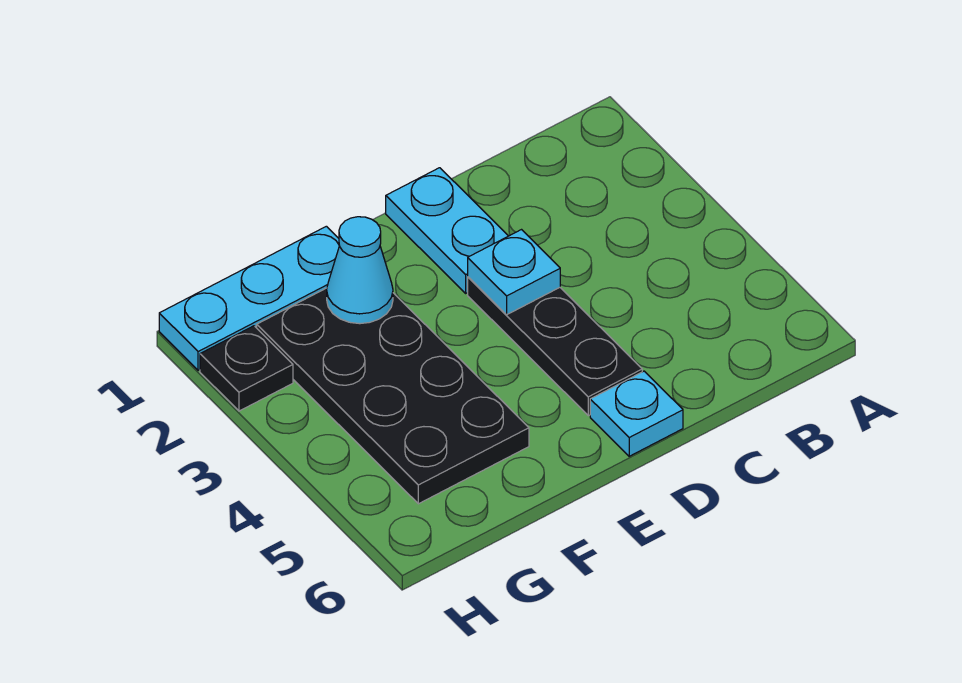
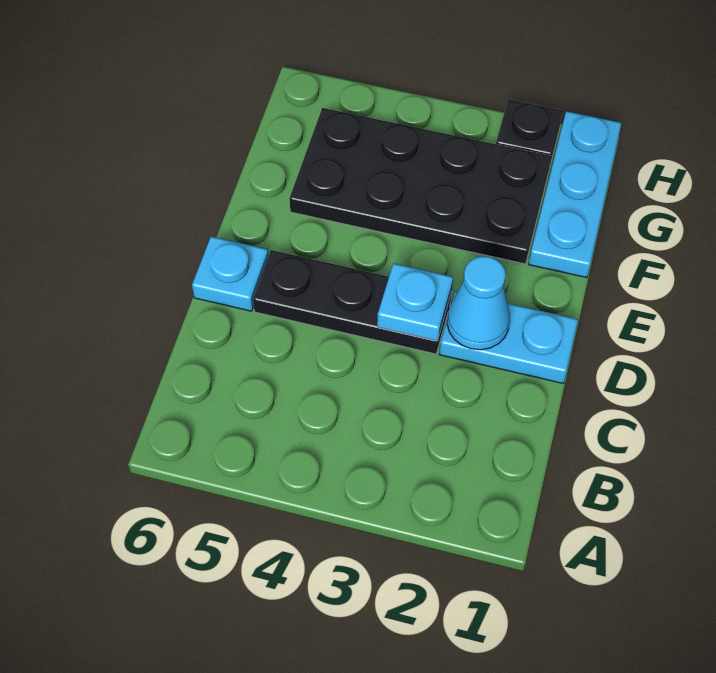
cyan cone F2 level 2 -> cyan cone D2 level 2

